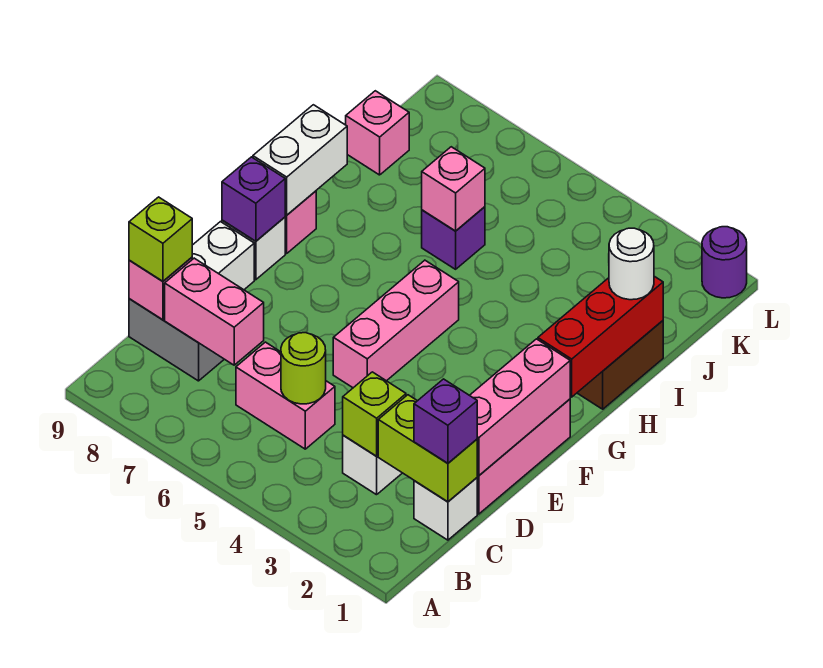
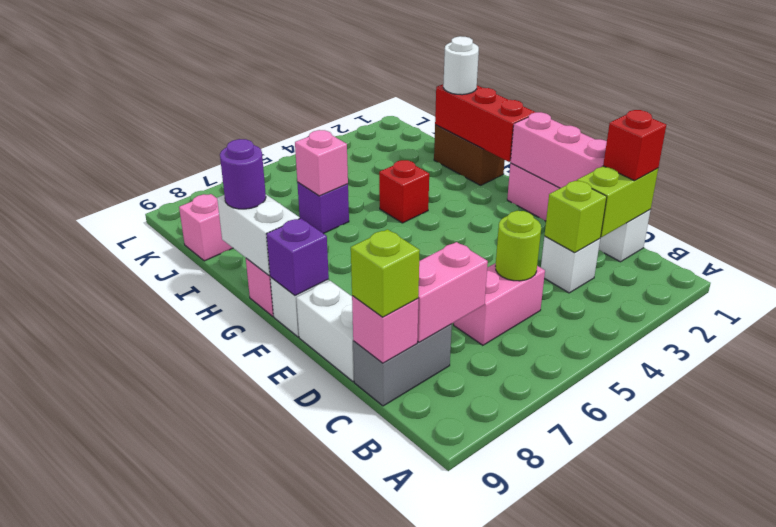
purple brick C1 level 3 -> red brick C1 level 3
pink brick E5:G5 level 1 -> none
none -> red brick H4 level 1
purple round brick L1 level 1 -> purple round brick H9 level 3

